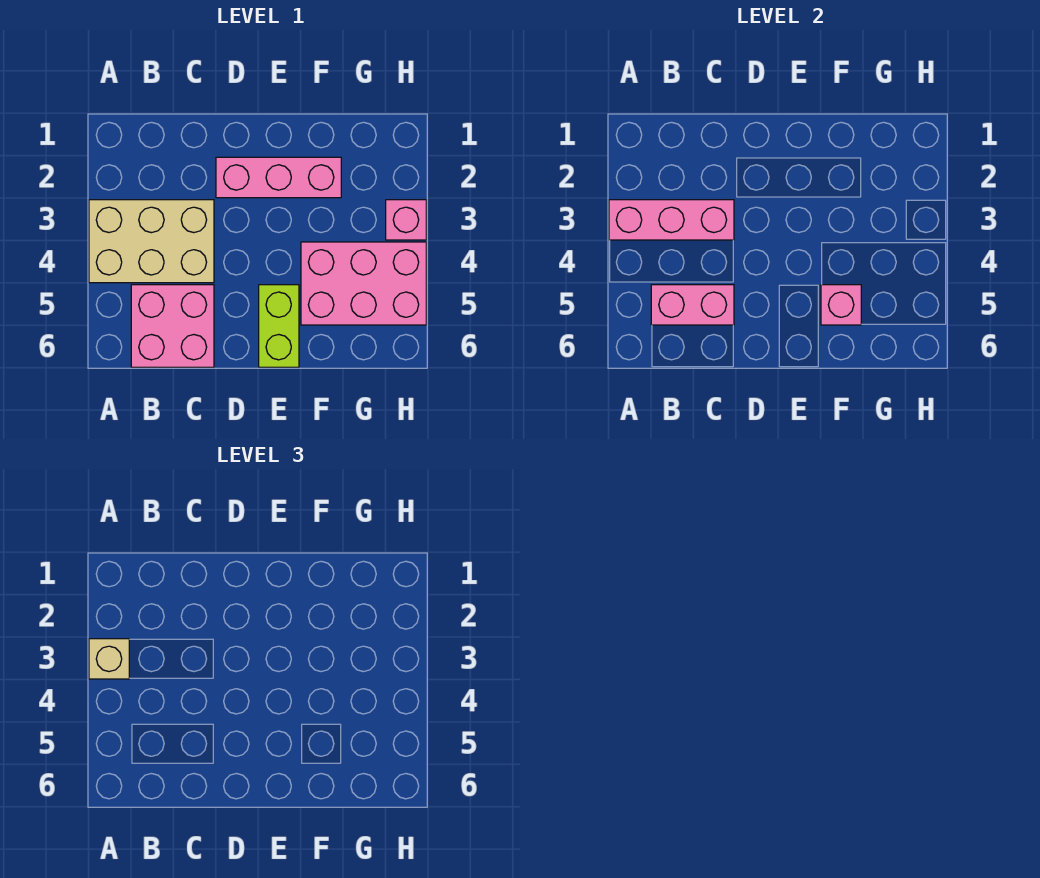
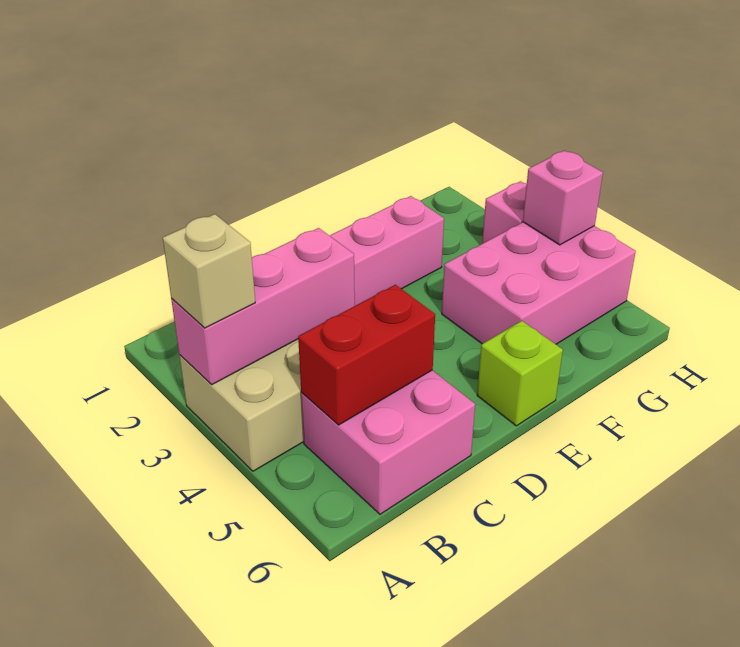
pink brick B5:C5 level 2 -> red brick B5:C5 level 2
lime brick E5:E6 level 1 -> lime brick E6 level 1
pink brick F5 level 2 -> pink brick H4 level 2

